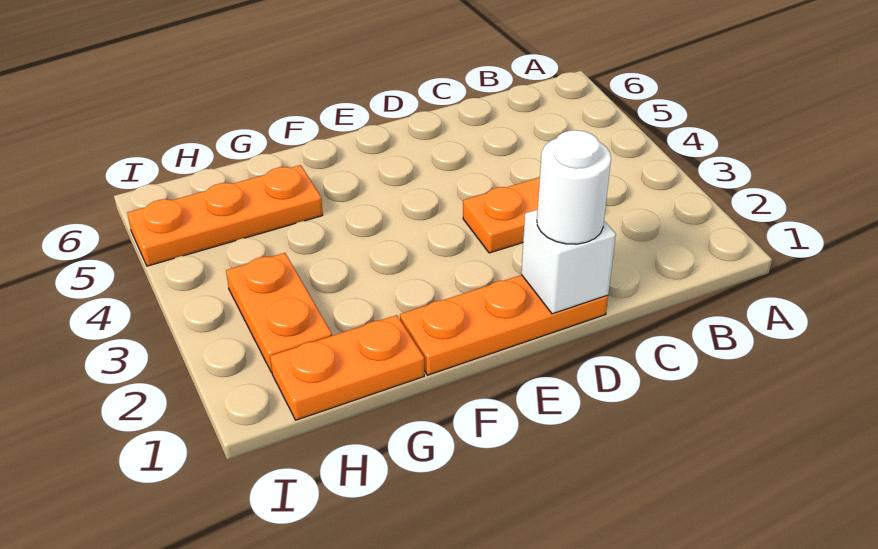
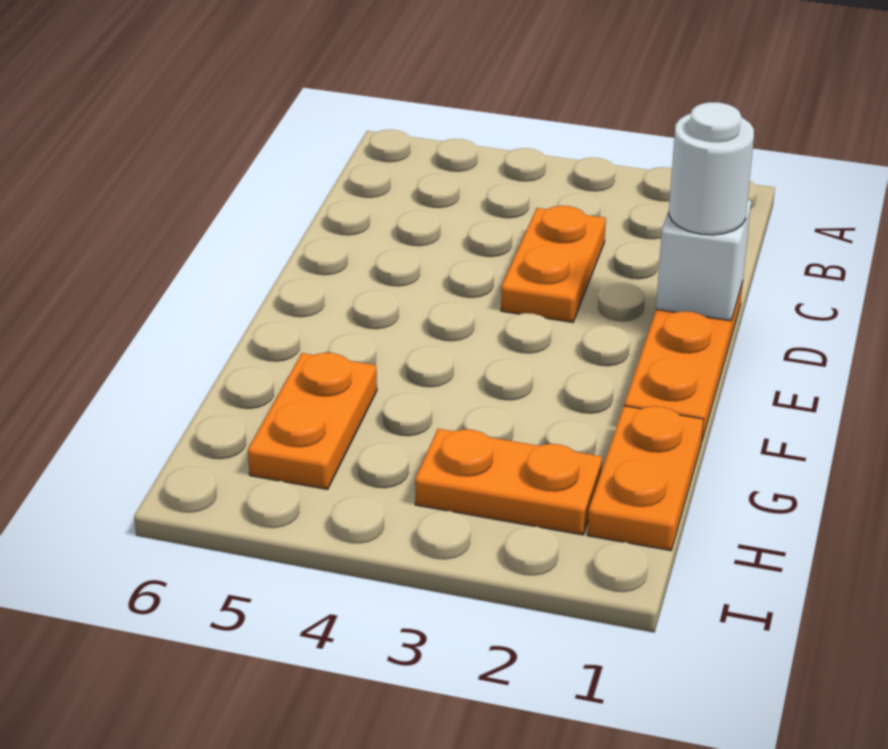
orange plate G5:I5 level 1 -> orange plate G5:H5 level 1

